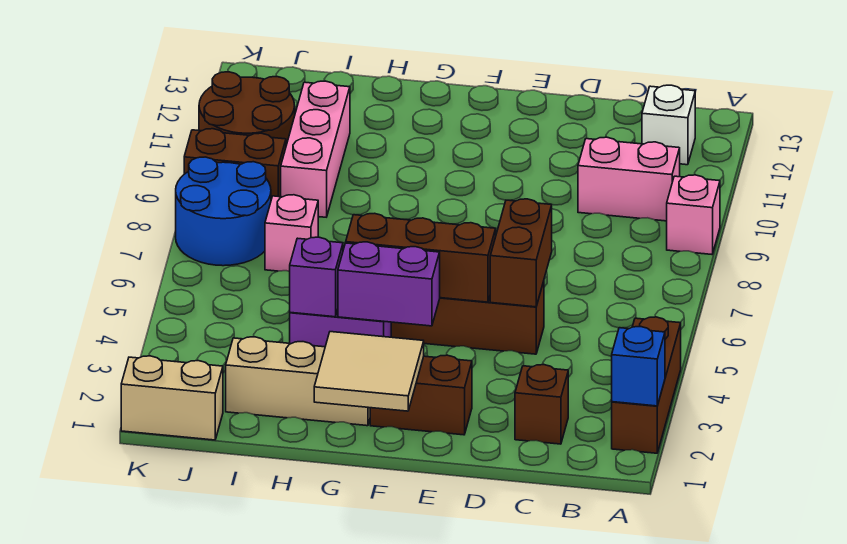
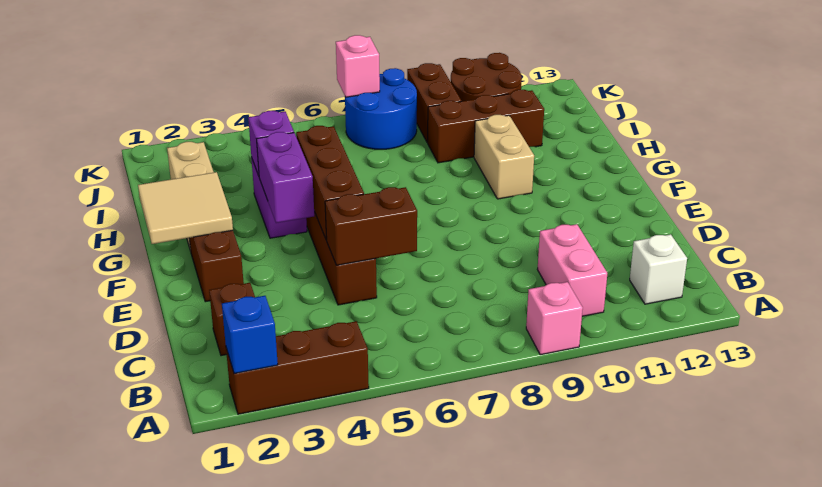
pink brick I7 level 1 -> pink brick K7 level 2
pink brick I9:I11 level 1 -> brown brick I9:I11 level 1
tan brick J1:K1 level 1 -> tan brick G10:H10 level 1

